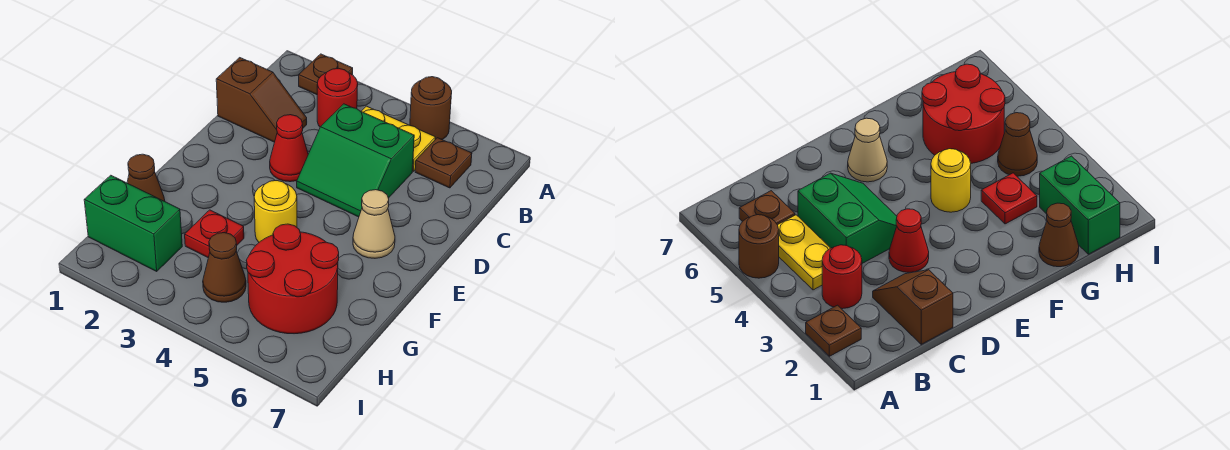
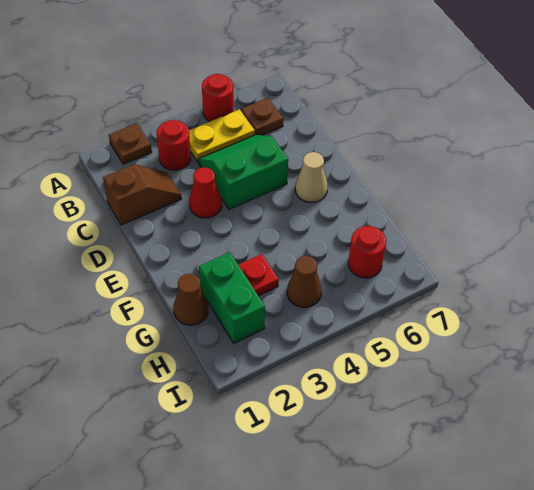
brown round brick A5 level 1 -> red round brick A5 level 1
green slope C4:D5 level 1 top C -> green slope C4:D5 level 1 top D
yellow round brick F4 level 1 -> none
red round brick G5:H6 level 1 -> red round brick H6 level 1
green brick H1:H2 level 1 -> green brick G2:H2 level 1

